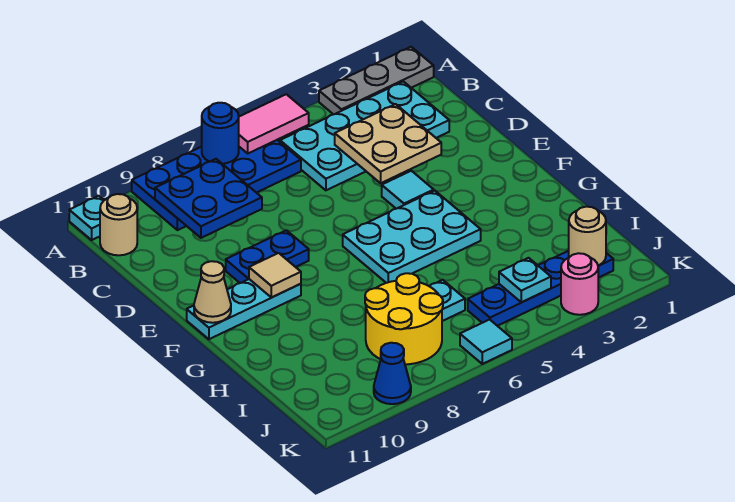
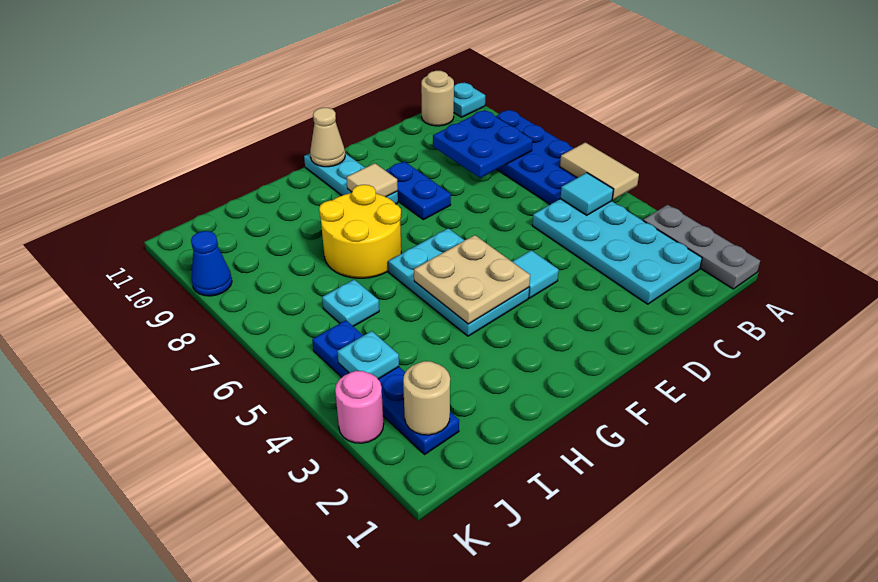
pink tile A5:A6 level 2 -> tan tile A5:A6 level 2
blue round brick A7 level 2 -> none
tan plate C3:D4 level 2 -> tan plate F4:G5 level 2
yellow round brick I7:J8 level 1 -> yellow round brick G7:H8 level 1
cyan tile K6 level 1 -> cyan tile B5 level 2

